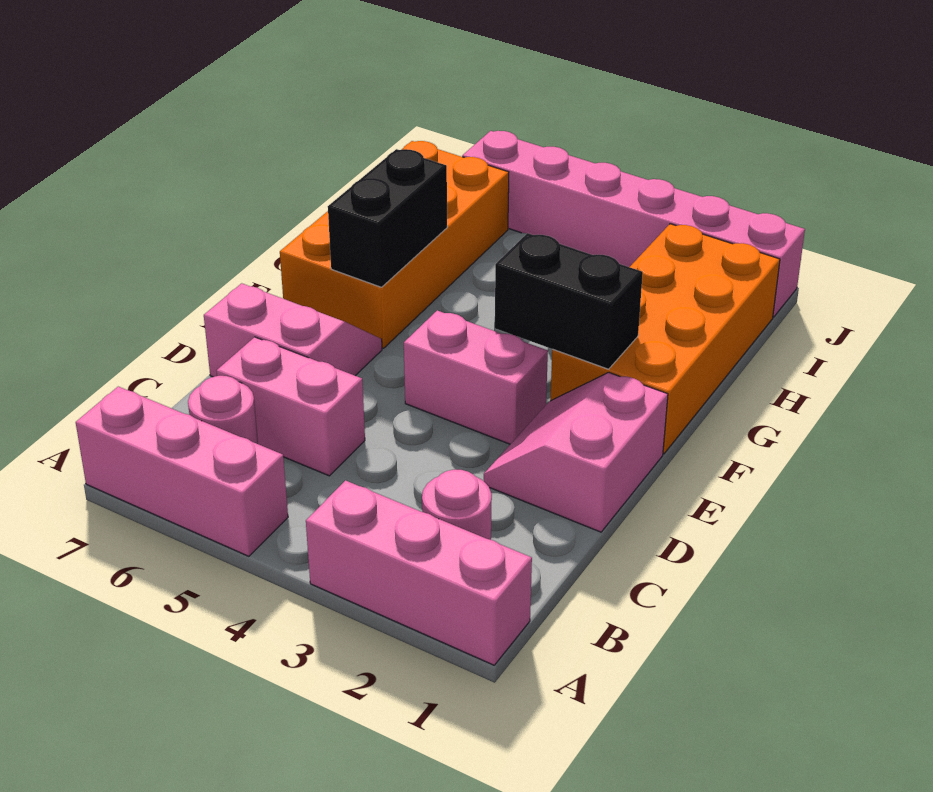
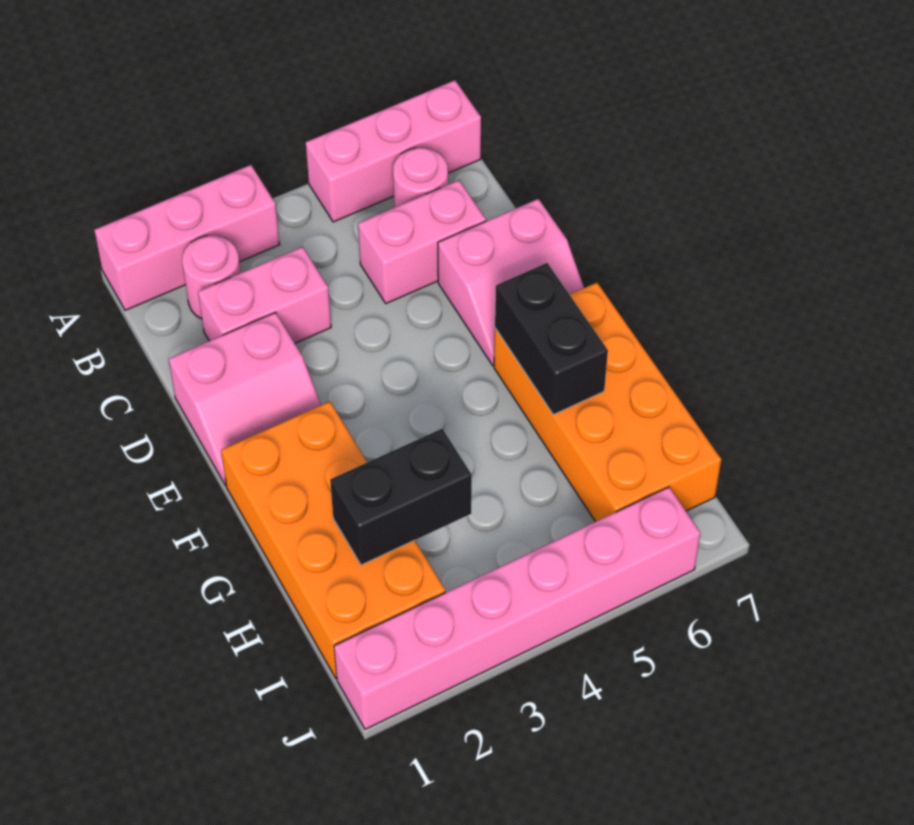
pink slope D1:E2 level 1 top 1 -> pink slope D1:E2 level 1 top D
pink brick E3:E4 level 1 -> pink brick C2:C3 level 1
black brick F2:F3 level 2 -> black brick H2:H3 level 2

